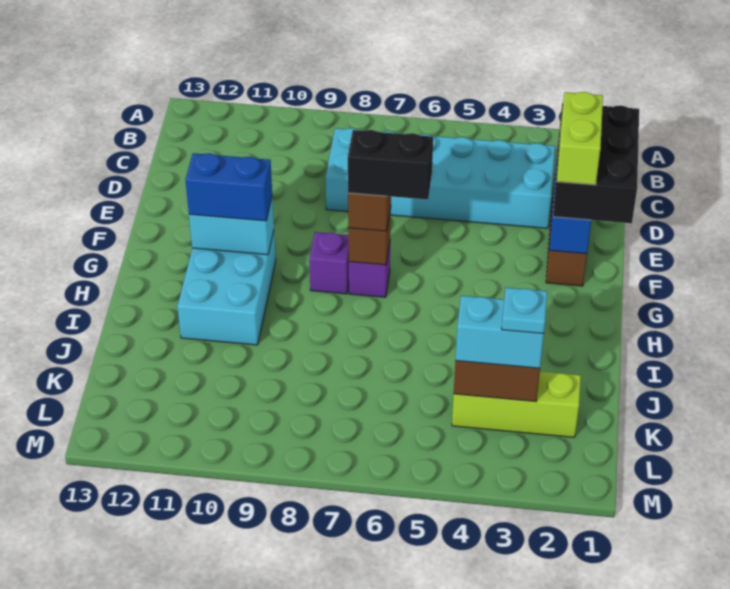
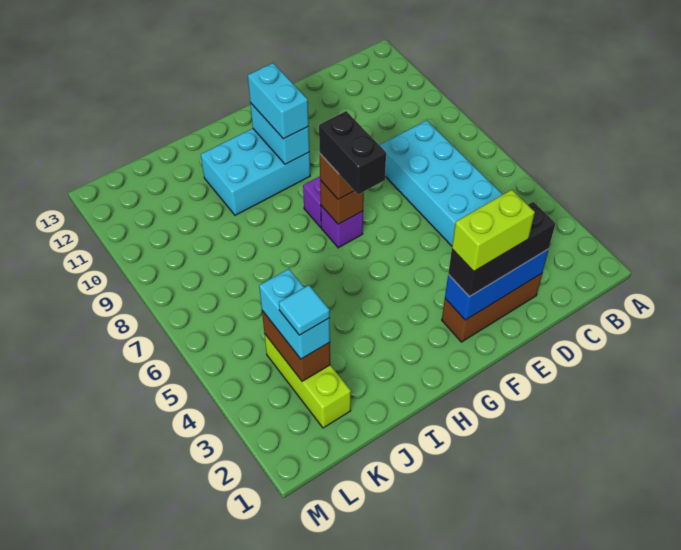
black brick D1:F2 level 3 -> black brick D2:F2 level 3
blue brick G10:G11 level 3 -> cyan brick G10:G11 level 3
cyan plate K3 level 4 -> cyan tile K3 level 4

